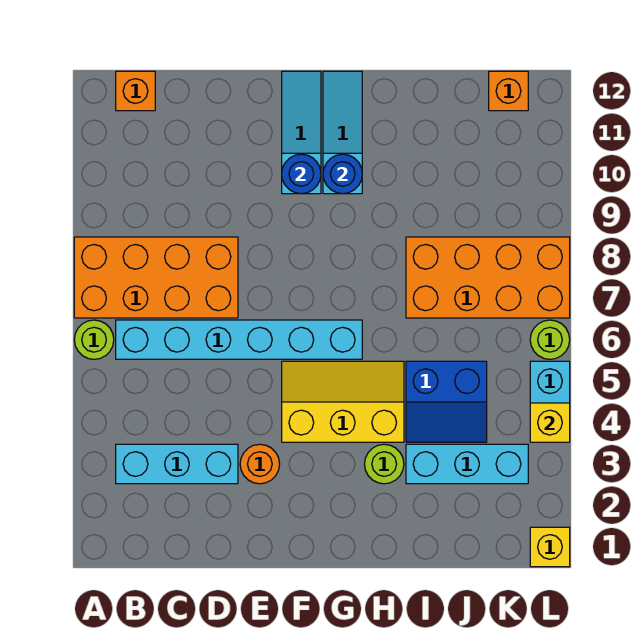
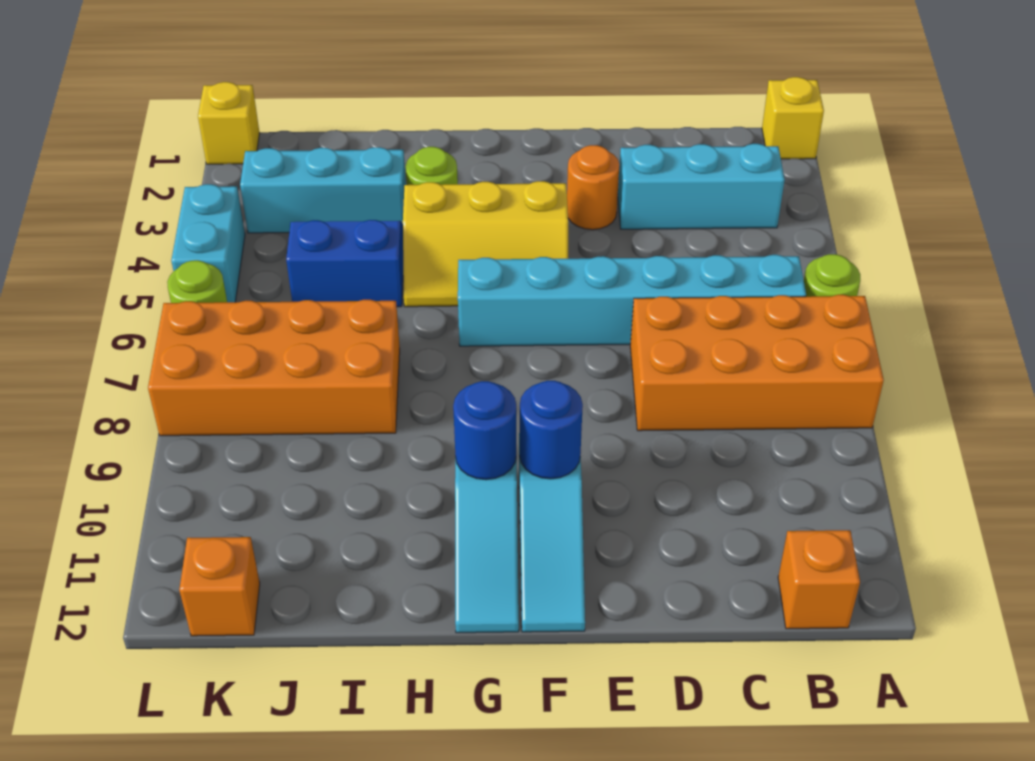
yellow brick L4 level 2 -> yellow brick A1 level 1

